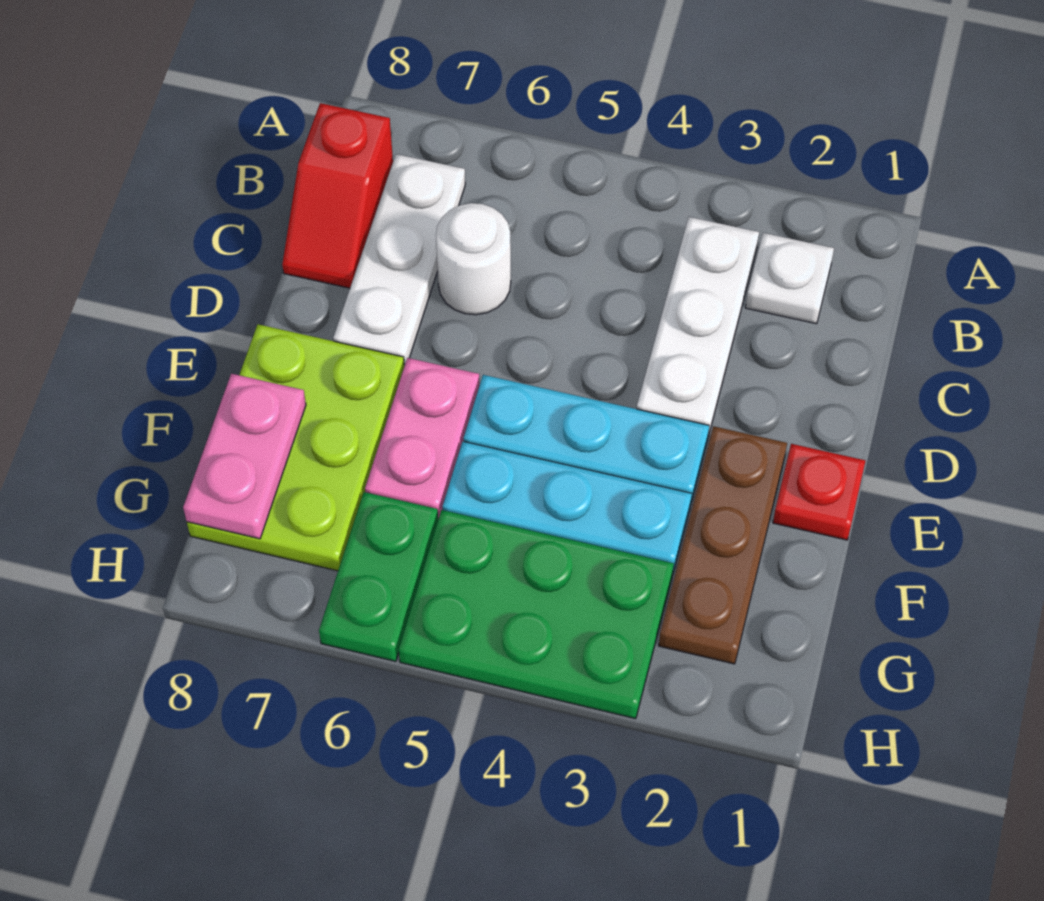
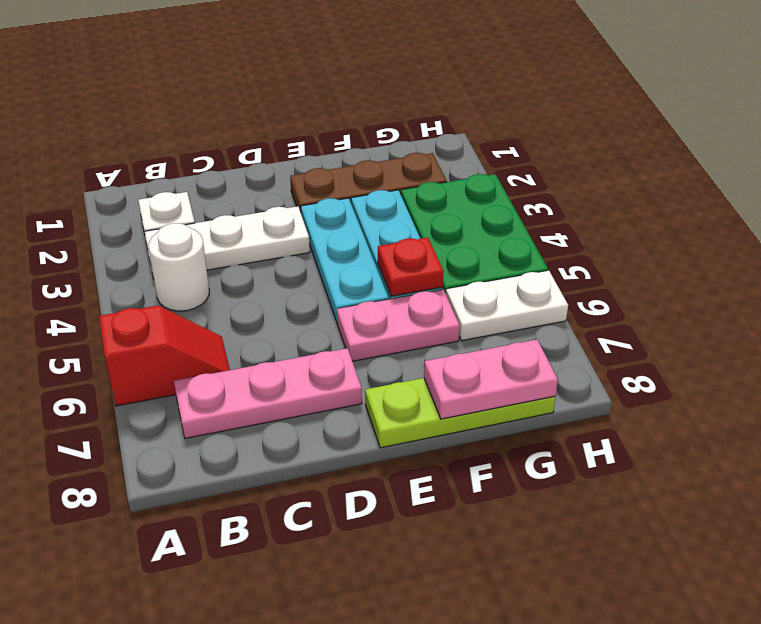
white plate B7:D7 level 1 -> pink plate B7:D7 level 1
red slope B8:C8 level 1 top B -> red slope A6:B6 level 1 top A
white round brick C6 level 1 -> white round brick B4 level 1
red plate E1 level 1 -> red plate F5 level 2
lime plate E7:G8 level 1 -> lime plate E8:G8 level 1
green plate G6:H6 level 1 -> white plate G6:H6 level 1

